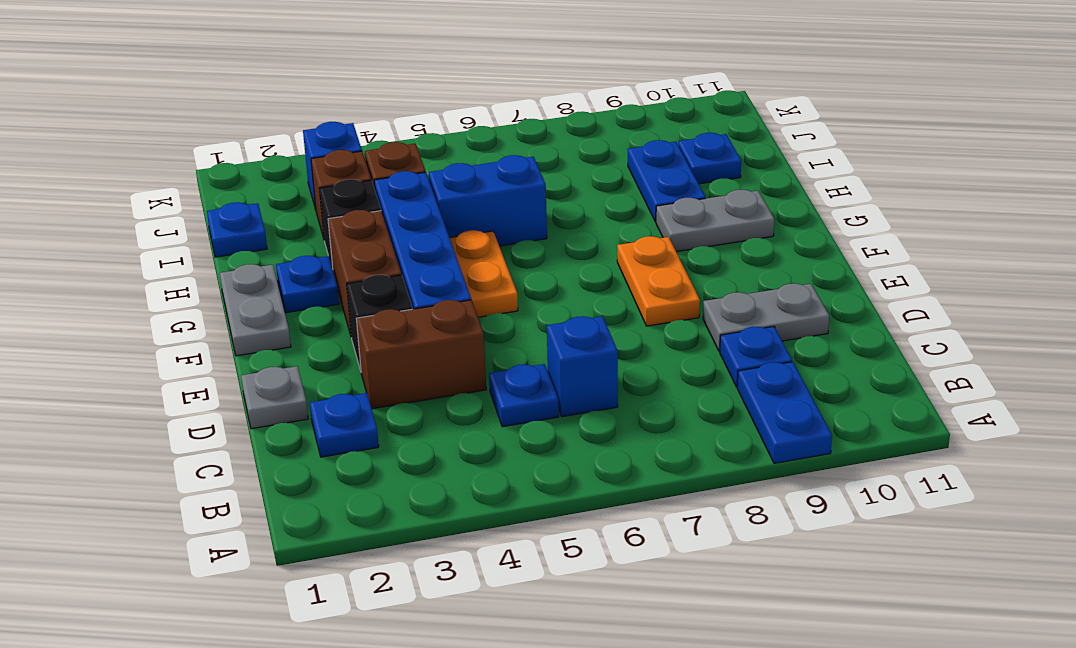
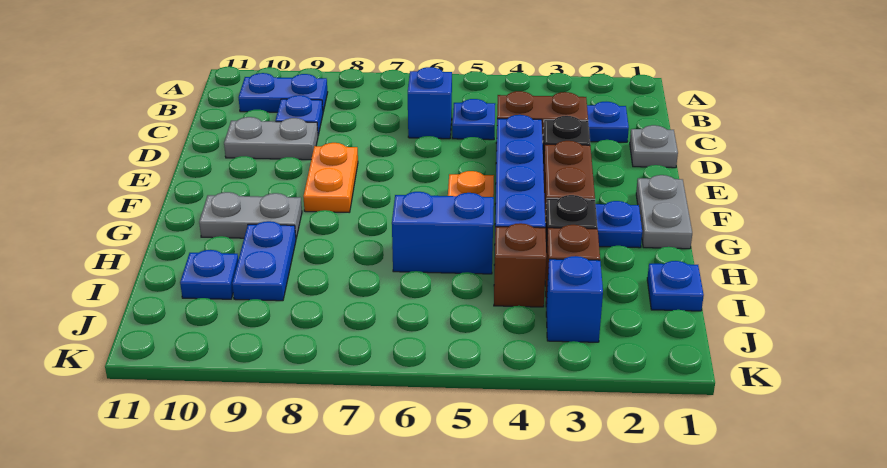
blue plate A9:B9 level 1 -> blue plate B9:B10 level 1

